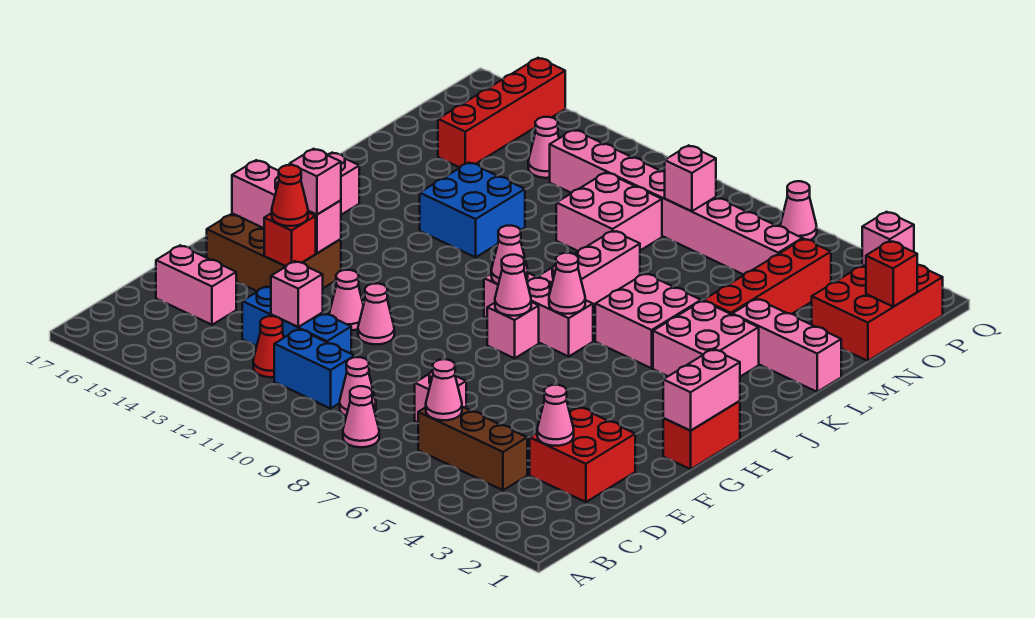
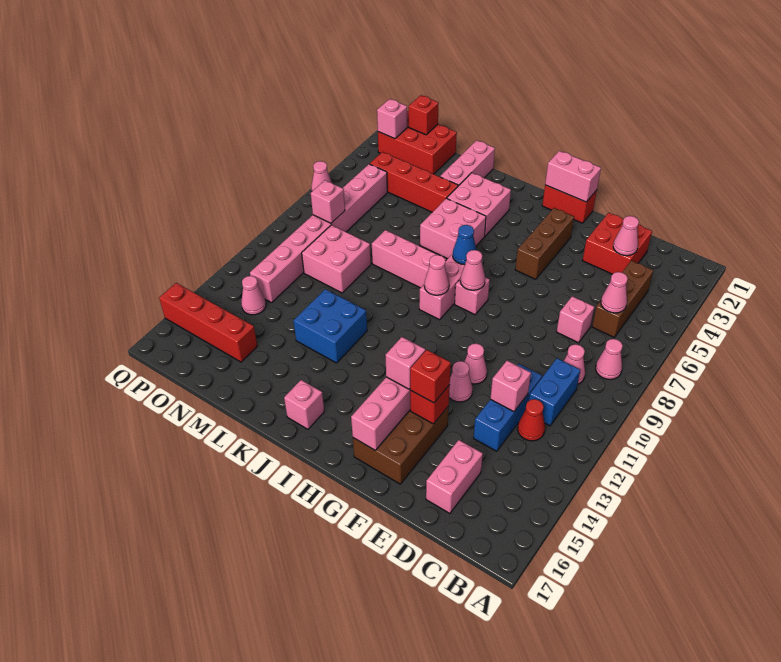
red cone F14 level 3 -> red brick F14 level 3
none -> brown brick G3:G5 level 1
pink cone I7 level 2 -> blue cone I7 level 2

